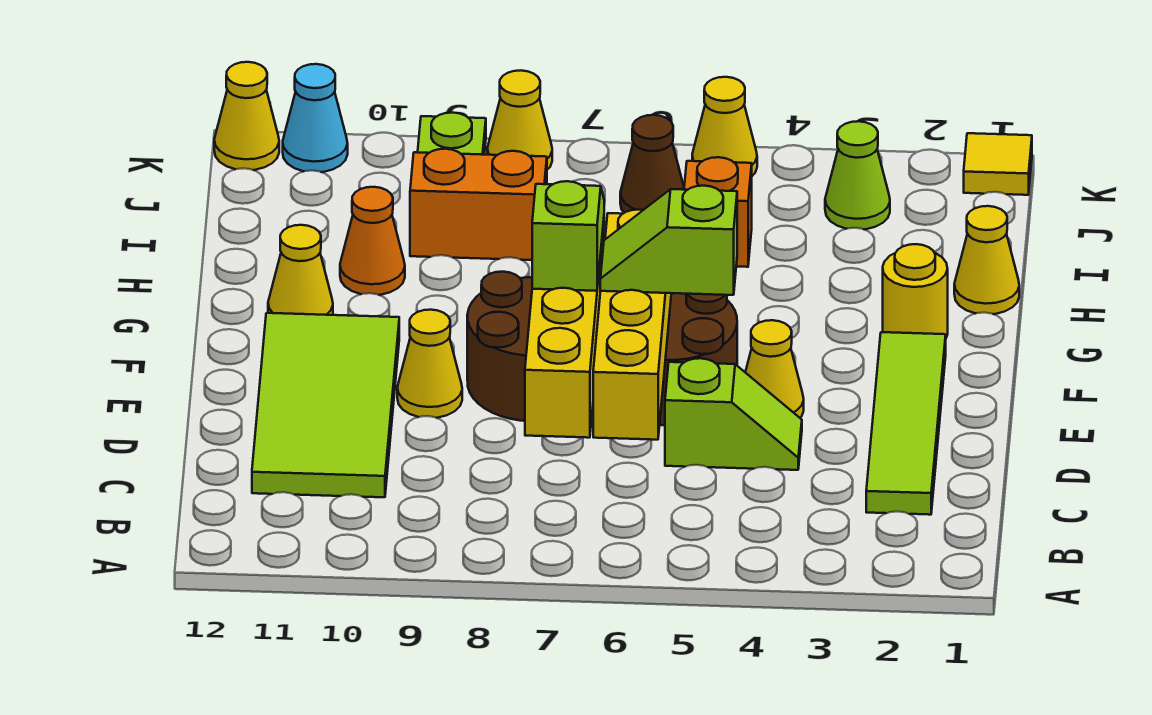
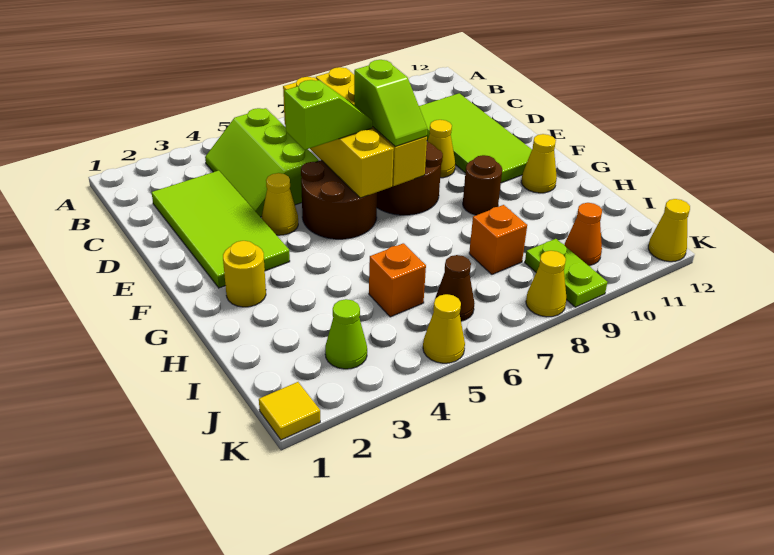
lime tile C2:F2 level 1 -> lime tile C2:F3 level 1
lime slope D4:D5 level 1 top 5 -> lime slope B4:D5 level 1 top 5
none -> brown round brick G9 level 1
yellow cone H1 level 1 -> none
orange cone H10 level 1 -> orange cone J10 level 1
orange brick I8:I9 level 1 -> orange brick I8 level 1
cyan cone K11 level 1 -> none

